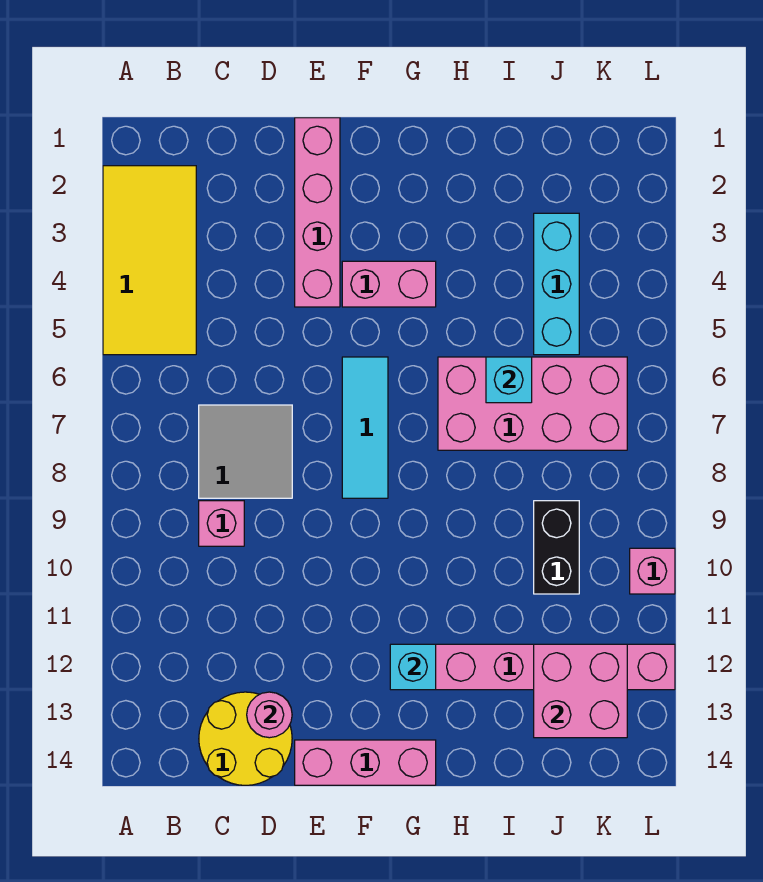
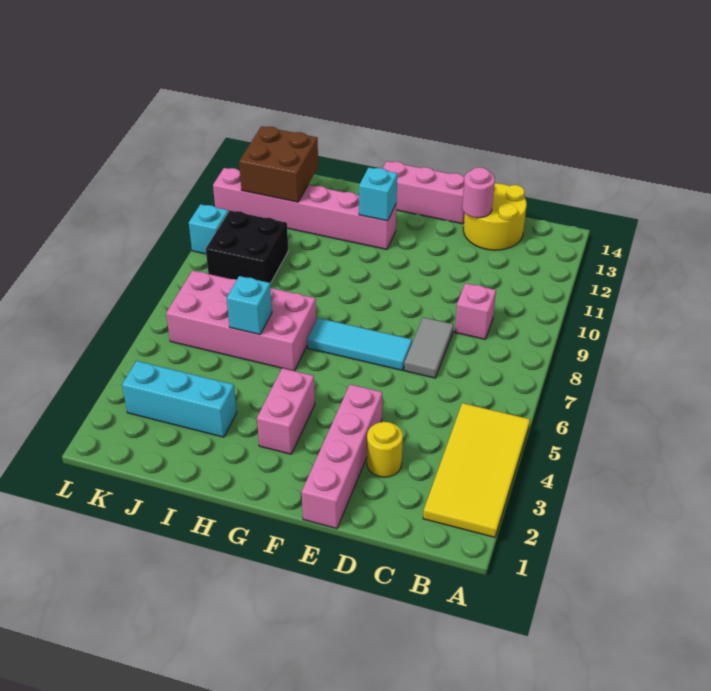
grey tile C7:D8 level 1 -> grey tile D7:D8 level 1
none -> yellow round brick D3 level 1
pink brick F4:G4 level 1 -> pink brick G3:G4 level 1
cyan tile F6:F8 level 1 -> cyan tile E7:G7 level 1
cyan brick J3:J5 level 1 -> cyan brick I3:K3 level 1
black brick J9:J10 level 1 -> black brick J9:K10 level 1
pink brick J12:K13 level 2 -> brown brick J12:K13 level 2
pink brick L10 level 1 -> cyan brick L10 level 1

